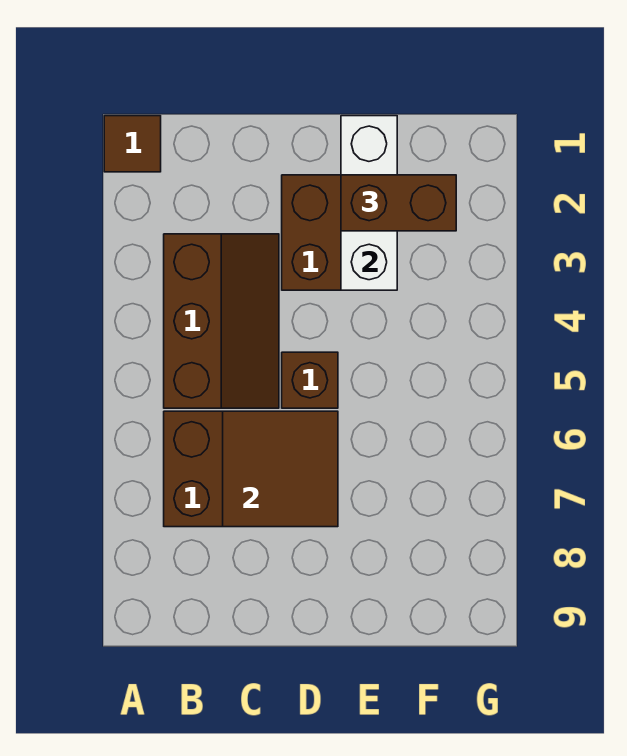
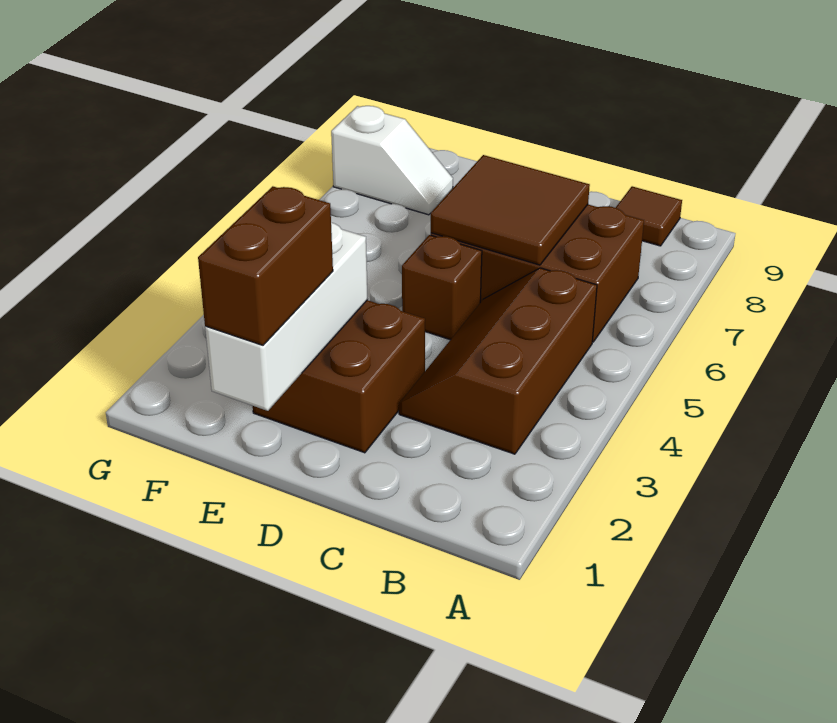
brown tile A1 level 1 -> brown tile B9 level 1
brown brick E2:F2 level 3 -> brown brick E1:E2 level 3
none -> white slope F8:G8 level 1 top G

